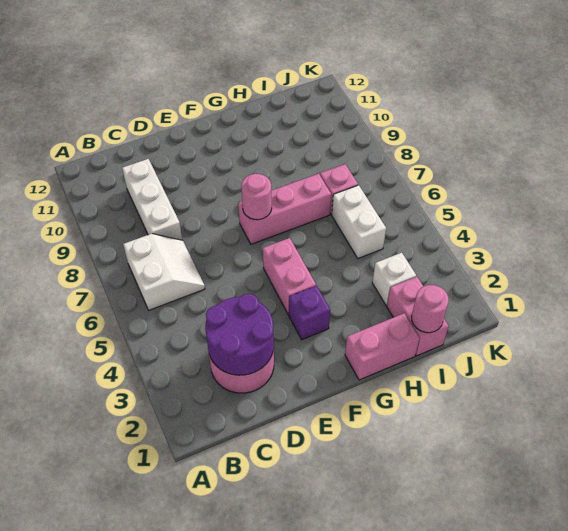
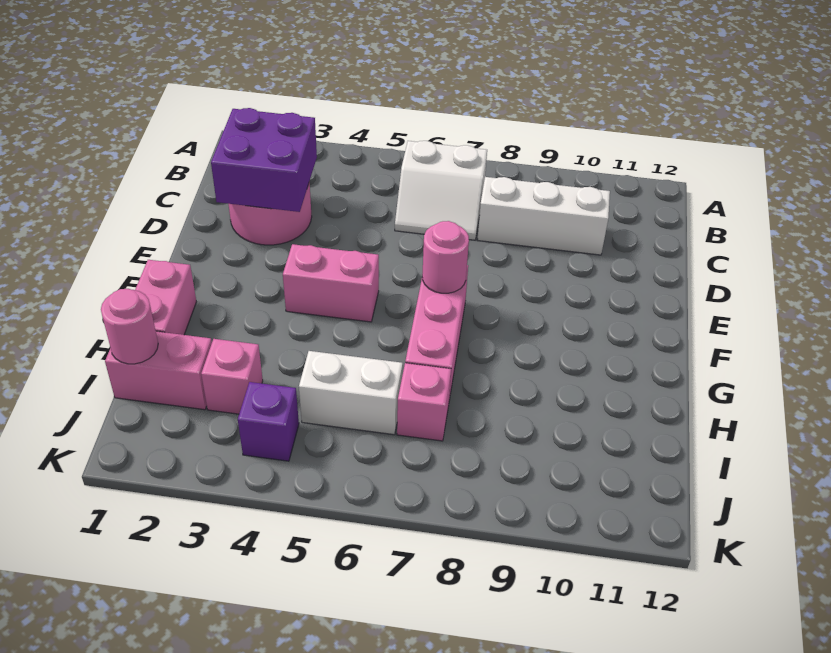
purple round brick C2:D3 level 2 -> purple brick C2:D3 level 2
purple brick F3 level 1 -> purple brick J4 level 1
white brick I3 level 1 -> pink brick I3 level 1

